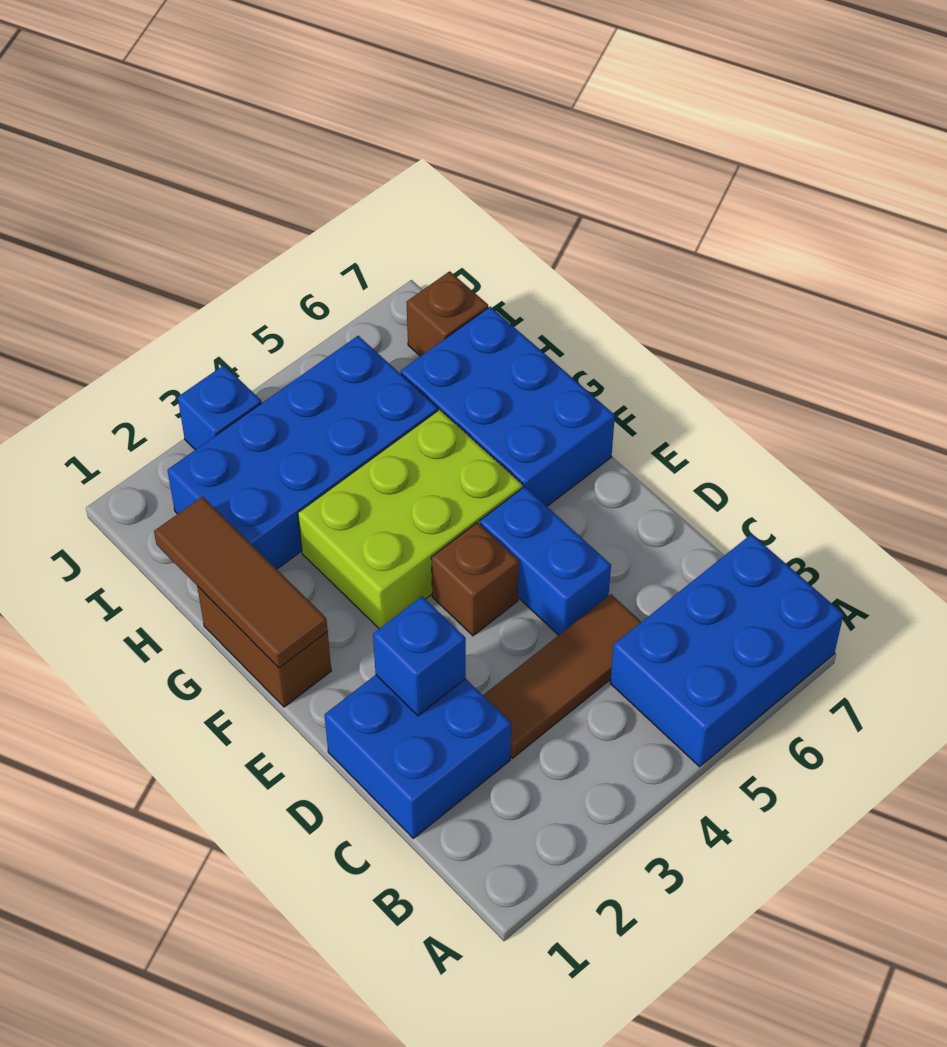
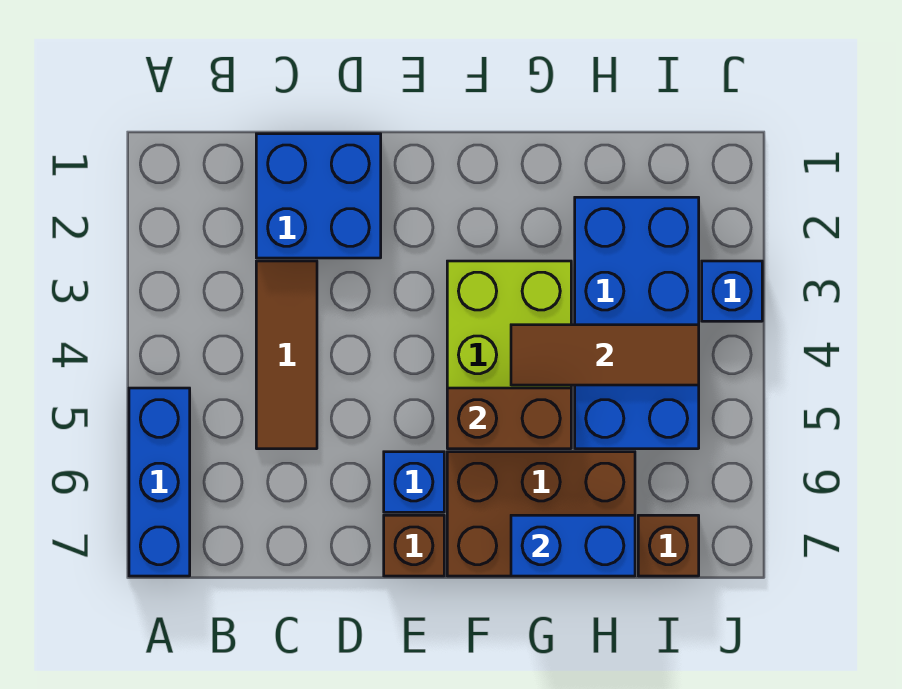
blue brick A5:B7 level 1 -> blue brick A5:A7 level 1
blue brick D2 level 2 -> blue brick E6 level 1
blue brick D5:E5 level 1 -> blue brick G7:H7 level 2
brown brick E4 level 1 -> brown brick E7 level 1
brown brick F1:G1 level 1 -> brown brick F5:G5 level 2
brown tile F1:H1 level 2 -> brown tile G4:I4 level 2
blue brick F6:H7 level 1 -> brown brick F6:H7 level 1

